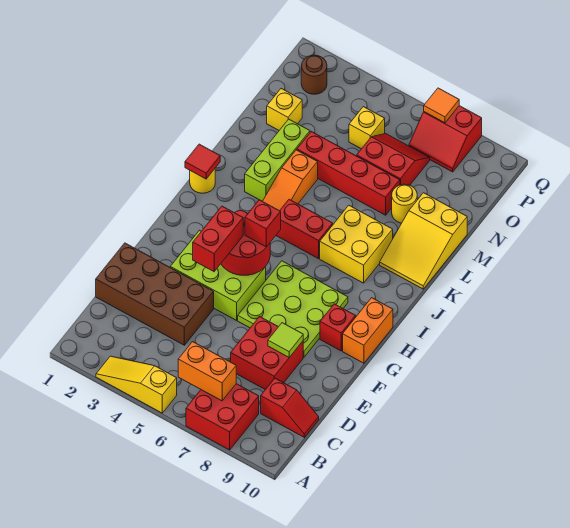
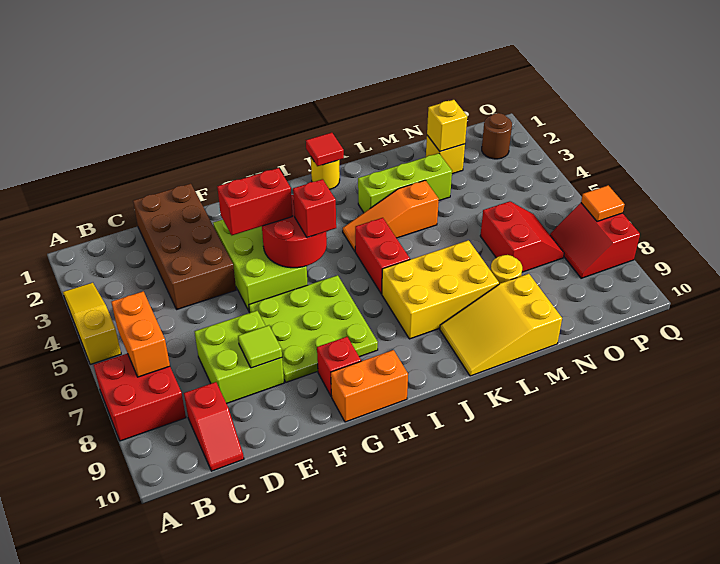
red brick D7:E8 level 1 -> lime brick D7:E8 level 1
yellow brick J7:K8 level 1 -> yellow brick J7:L8 level 1
red brick M4:M7 level 1 -> none
yellow brick O5 level 1 -> yellow brick N2 level 2

